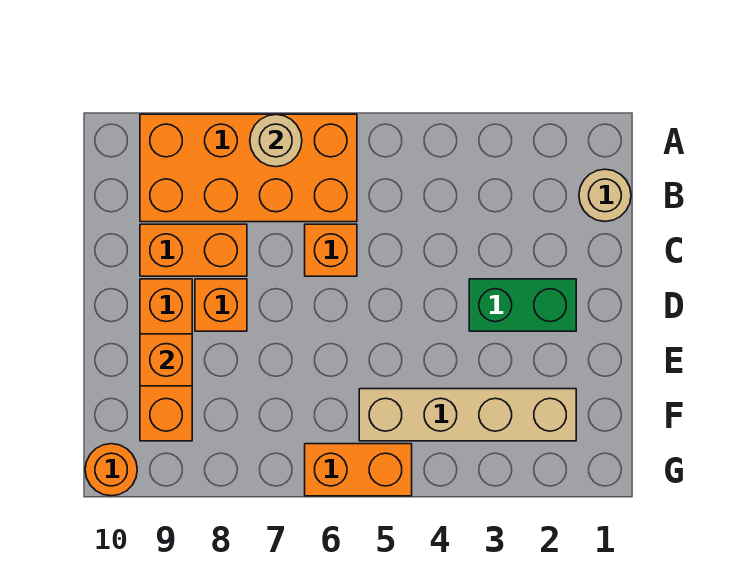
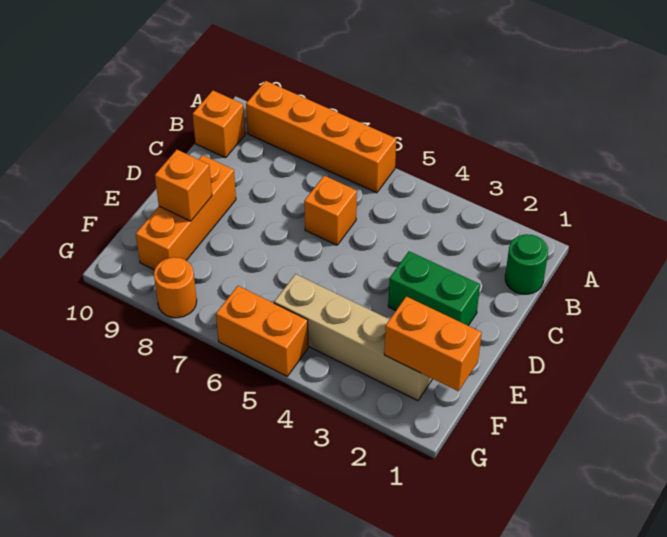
orange brick A6:B9 level 1 -> orange brick A6:A9 level 1
tan round brick A7 level 2 -> none
tan round brick B1 level 1 -> green round brick B1 level 1
orange brick C8:C9 level 1 -> orange brick F1:F2 level 2
orange brick D8 level 1 -> orange brick B10 level 1
orange round brick G10 level 1 -> orange round brick G8 level 1

